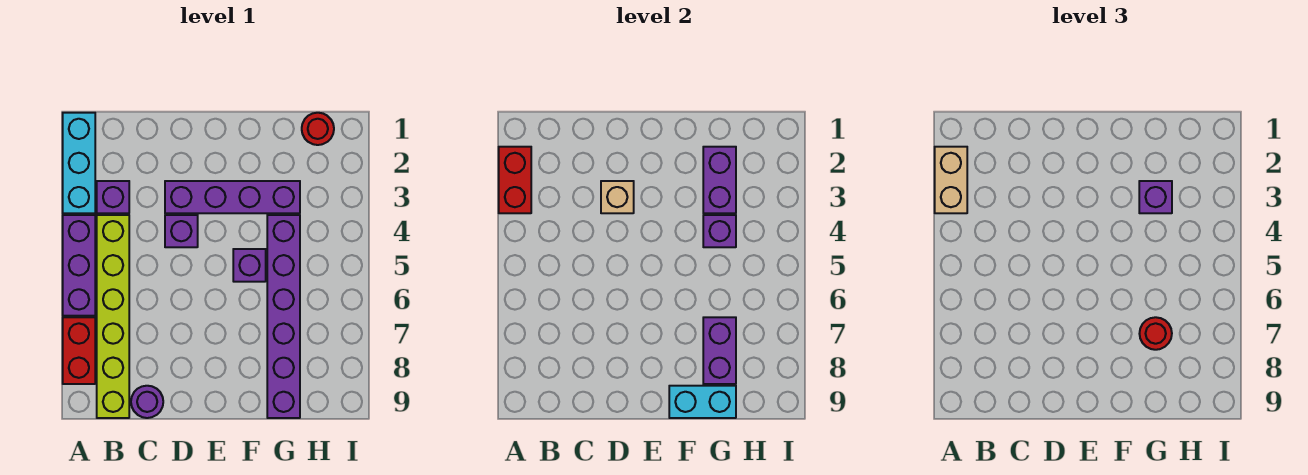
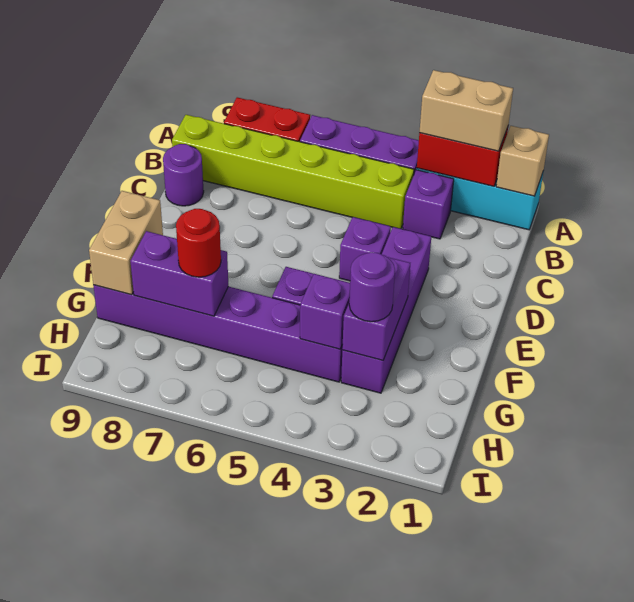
tan brick D3 level 2 -> tan brick A1 level 2
cyan brick F9:G9 level 2 -> tan brick F9:G9 level 2
purple brick G2:G3 level 2 -> purple brick F3:G3 level 2
purple brick G3 level 3 -> purple round brick G3 level 3
red round brick H1 level 1 -> none

